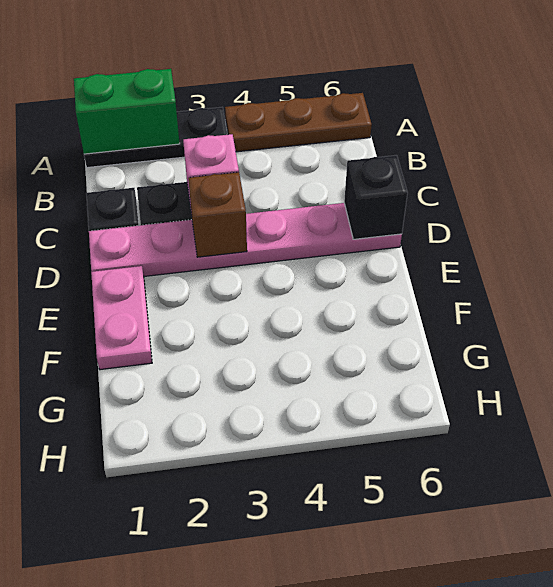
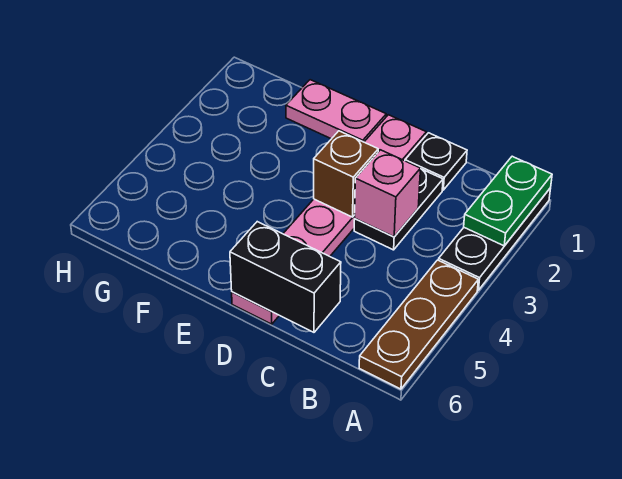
green brick A1:A2 level 2 -> green plate A1:A2 level 2
black brick D6 level 2 -> black brick C6:D6 level 2

